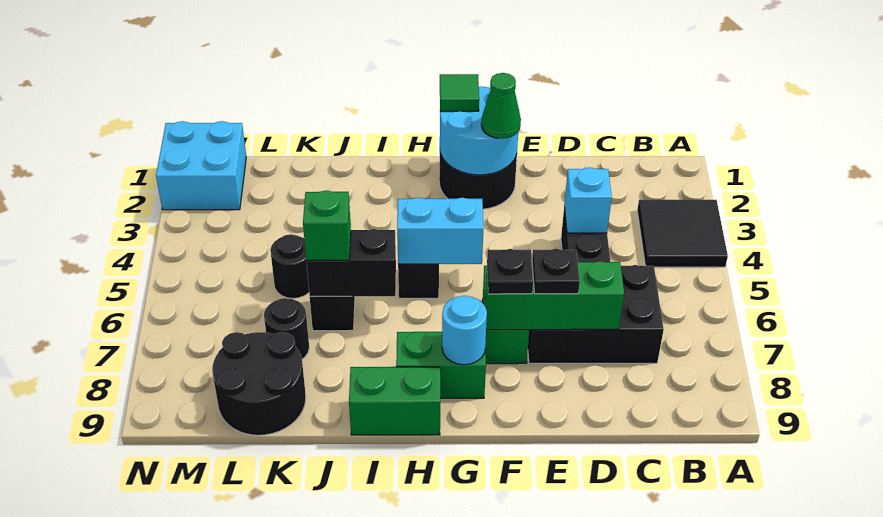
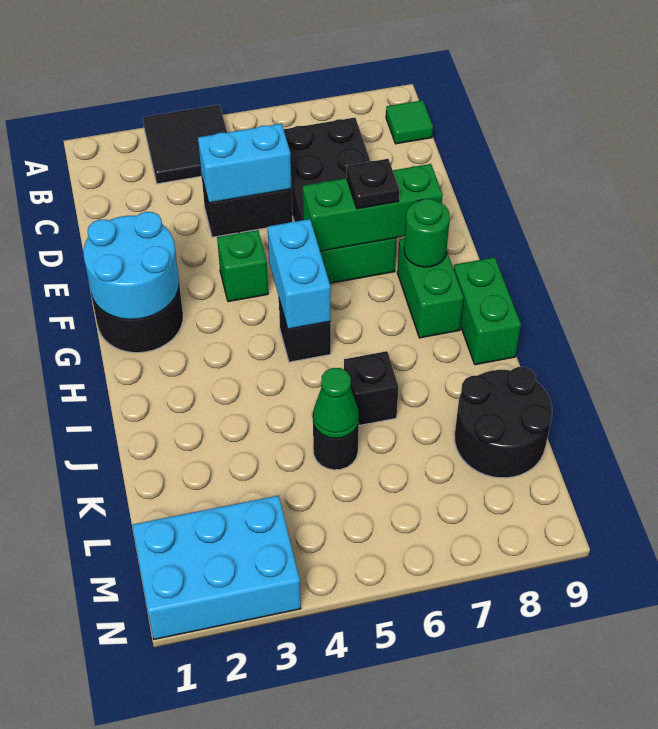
cyan brick D4 level 2 -> cyan brick D4:D5 level 2
green brick D7:F7 level 2 -> green brick F6:F8 level 2
black plate E7 level 3 -> none
green cone F2 level 3 -> green cone K5 level 2
green tile G1 level 3 -> green tile B9 level 1
cyan round brick G8 level 2 -> green round brick G8 level 2
black brick I6:J6 level 2 -> none
green brick J6 level 3 -> green brick F4 level 1
black round brick K7 level 1 -> none
cyan brick M1:N2 level 1 -> cyan brick M1:N3 level 1

